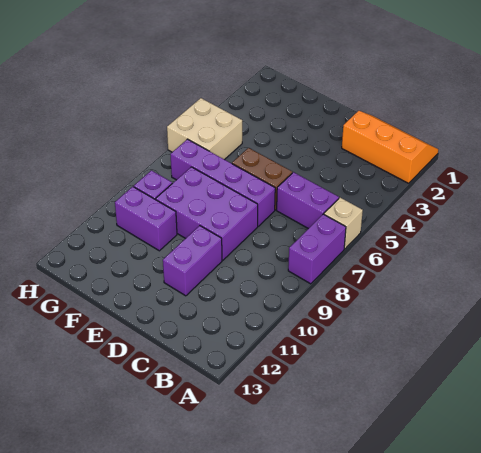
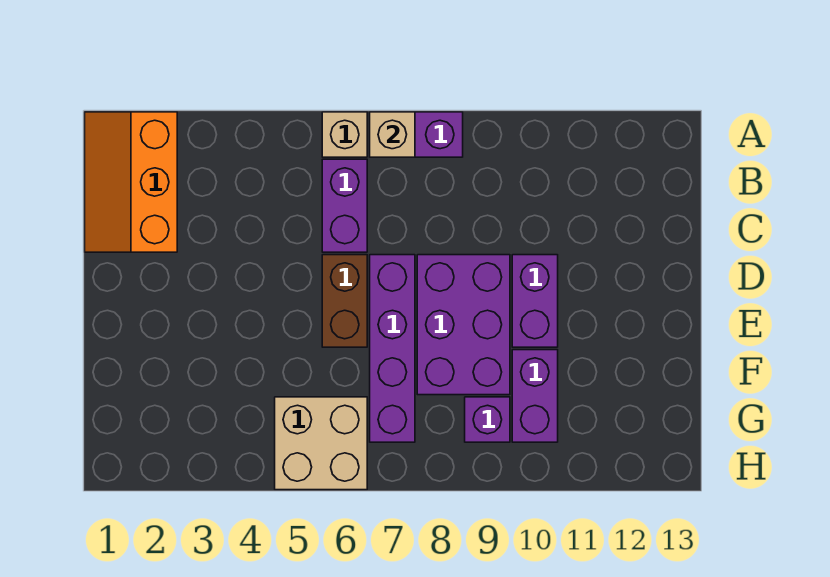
none -> tan brick A7 level 2
purple brick D10:D11 level 1 -> purple brick D10:E10 level 1

